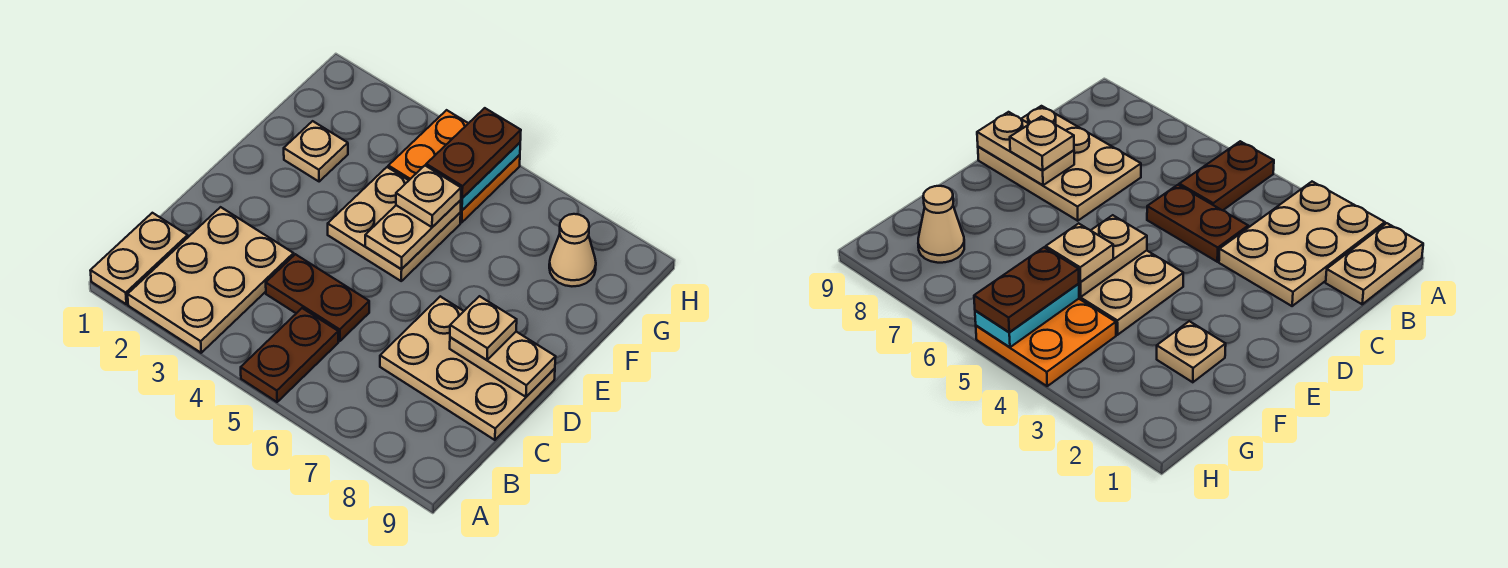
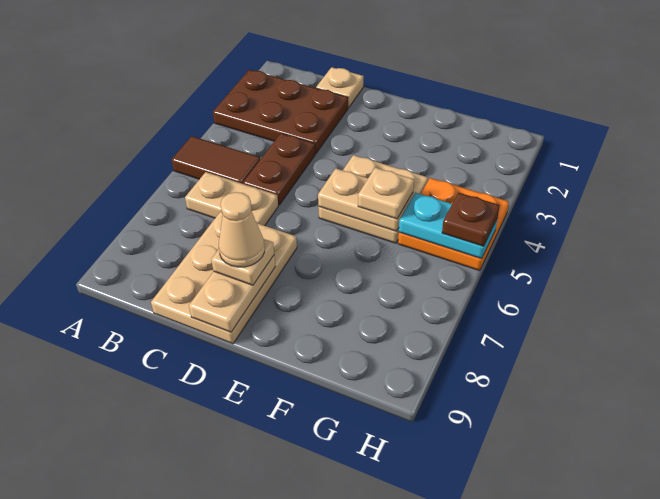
tan plate A1:B1 level 1 -> tan plate B6:C6 level 1
tan plate A2:C3 level 1 -> brown plate A2:C3 level 1
brown plate A5:B5 level 1 -> brown tile A5:B5 level 1
tan plate F2 level 1 -> tan plate C1 level 1
brown plate G5:H5 level 3 -> brown plate H5 level 3
tan cone G8 level 1 -> tan cone D8 level 4

